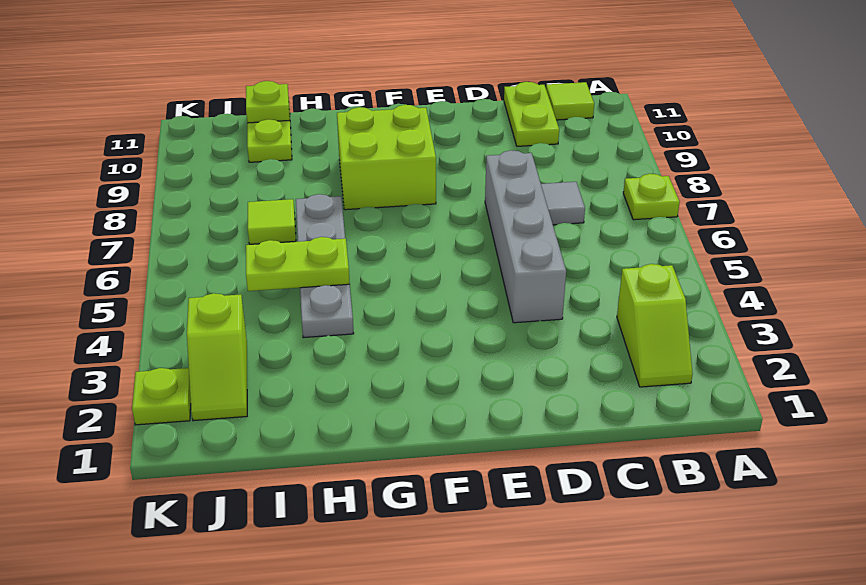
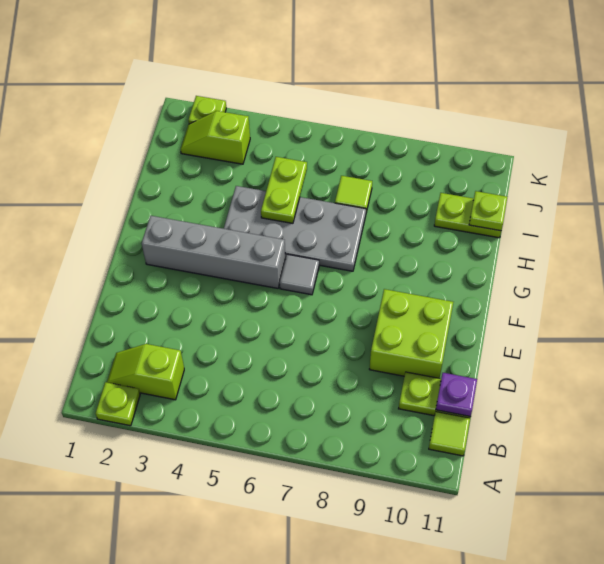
lime plate A7 level 1 -> lime plate A2 level 1
grey tile C7 level 1 -> grey tile F6 level 1
none -> purple plate C11 level 2
grey brick D4:D7 level 1 -> grey brick F2:F5 level 1
lime brick F8:G9 level 1 -> lime brick D9:E10 level 1
grey plate H4:H7 level 1 -> grey plate G4:H7 level 1

